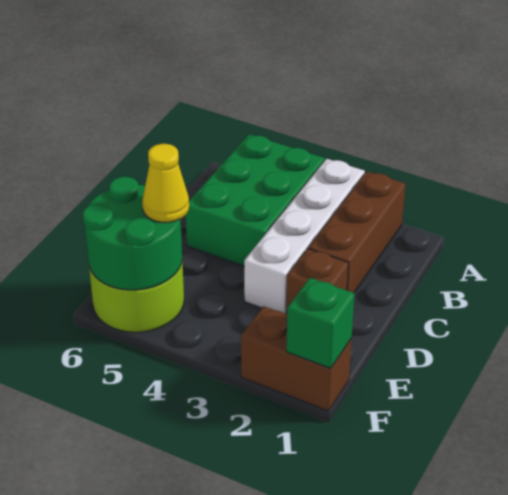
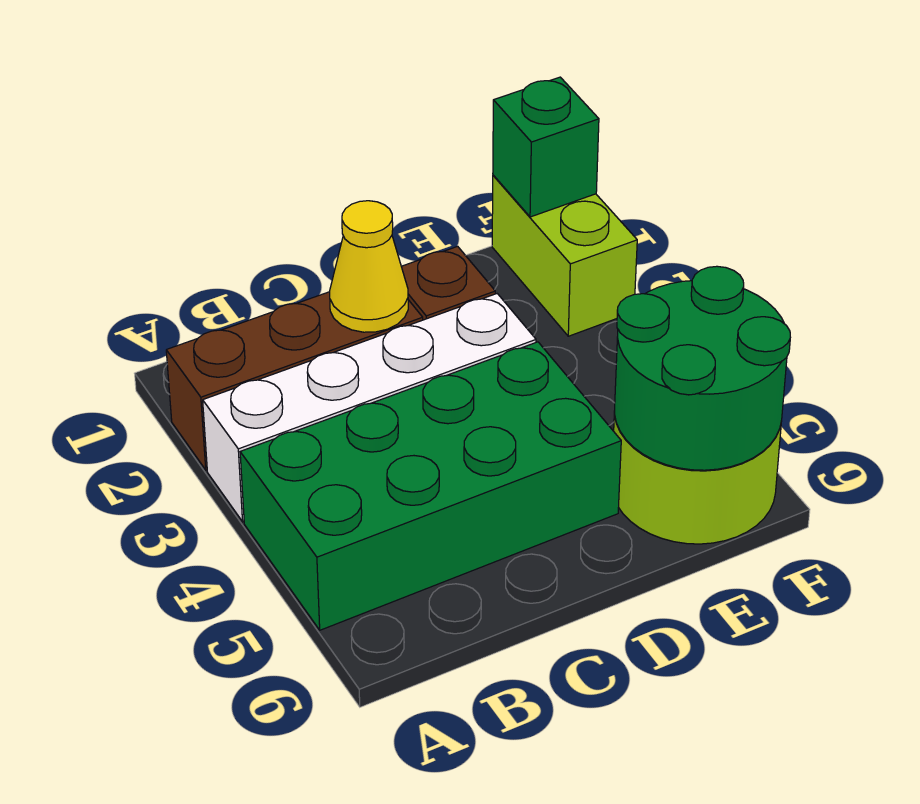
green brick A4:C5 level 1 -> green brick A4:D5 level 1
yellow cone E5 level 3 -> yellow cone C2 level 2
brown brick F1:F2 level 1 -> lime brick F1:F2 level 1

